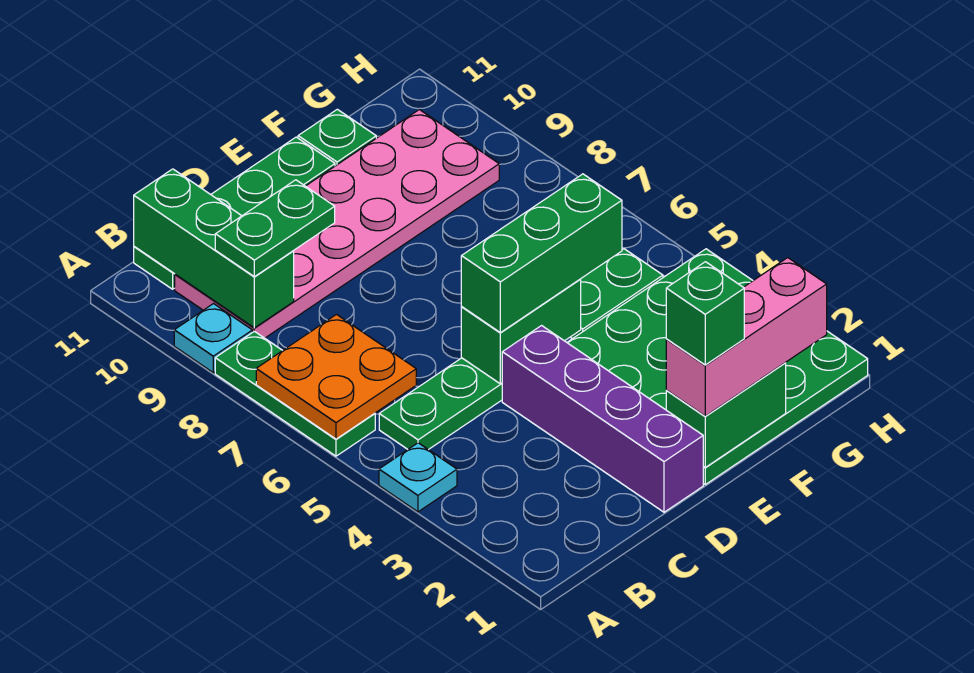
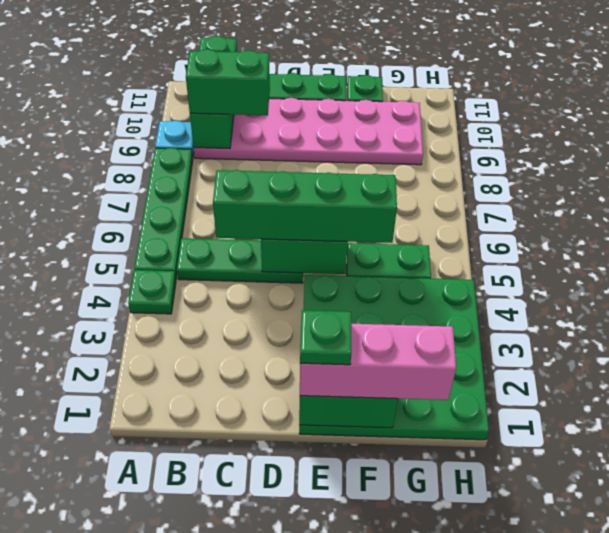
cyan plate A4 level 1 -> green plate A4 level 1
green plate A6:A8 level 1 -> green plate A5:A8 level 1
orange plate A6:B7 level 2 -> none
green plate B9:C9 level 3 -> green brick B9:C9 level 3
purple brick D1:D4 level 1 -> none
green brick D5:F5 level 3 -> green brick C5:F5 level 3
green brick E1 level 4 -> green plate E1 level 4

